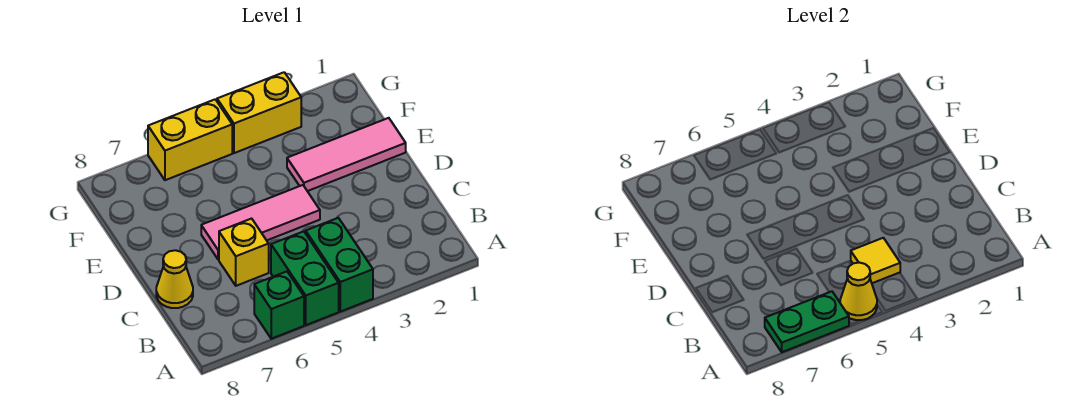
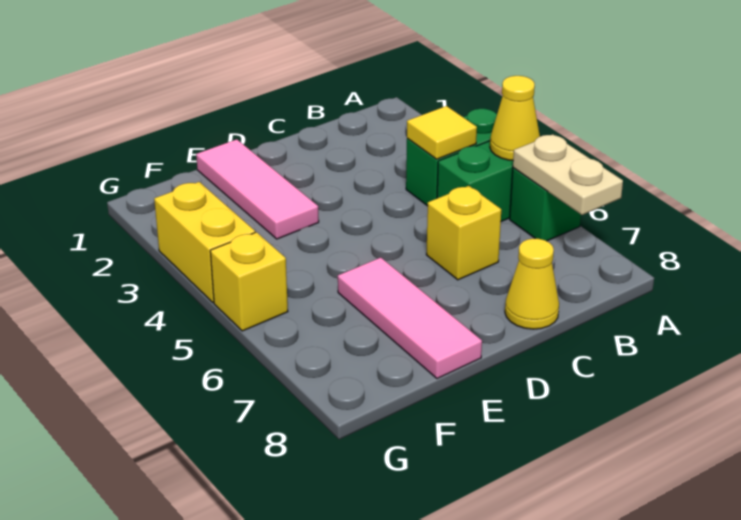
green plate A6:A7 level 2 -> tan plate A6:A7 level 2
pink tile D4:D6 level 1 -> pink tile E6:E8 level 1
yellow brick G5:G6 level 1 -> yellow brick G5 level 1

